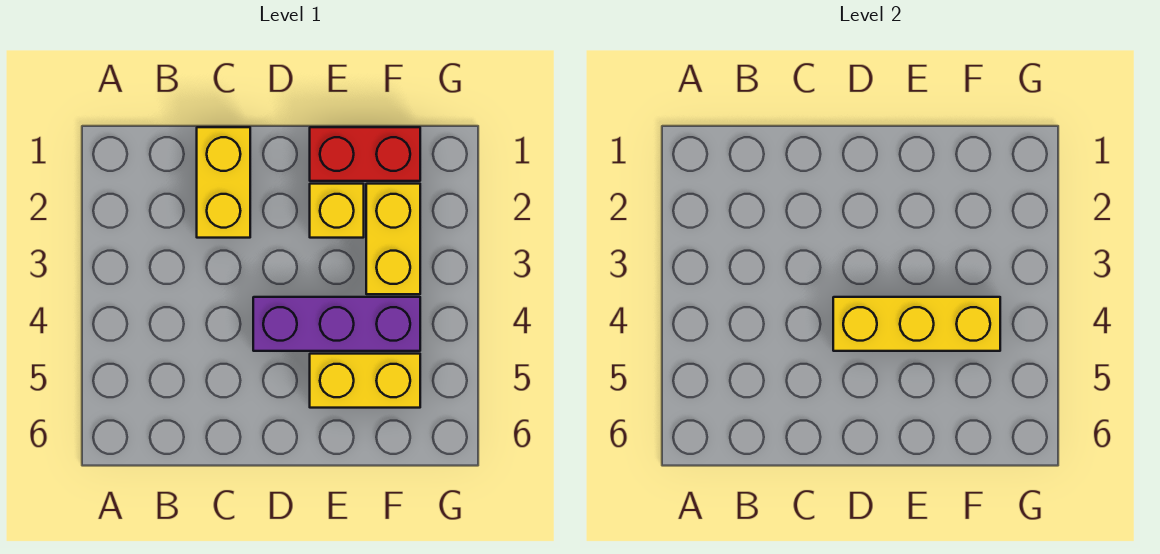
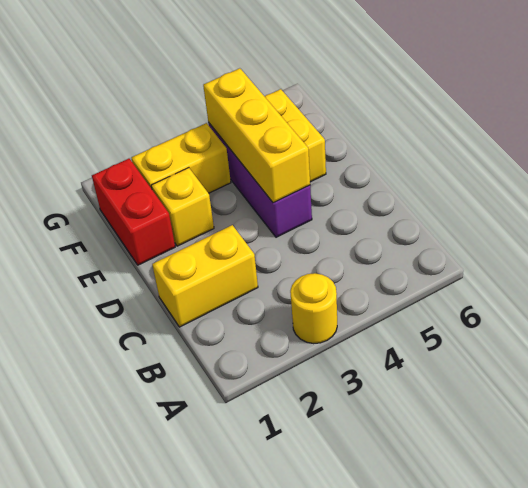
none -> yellow round brick A3 level 1

